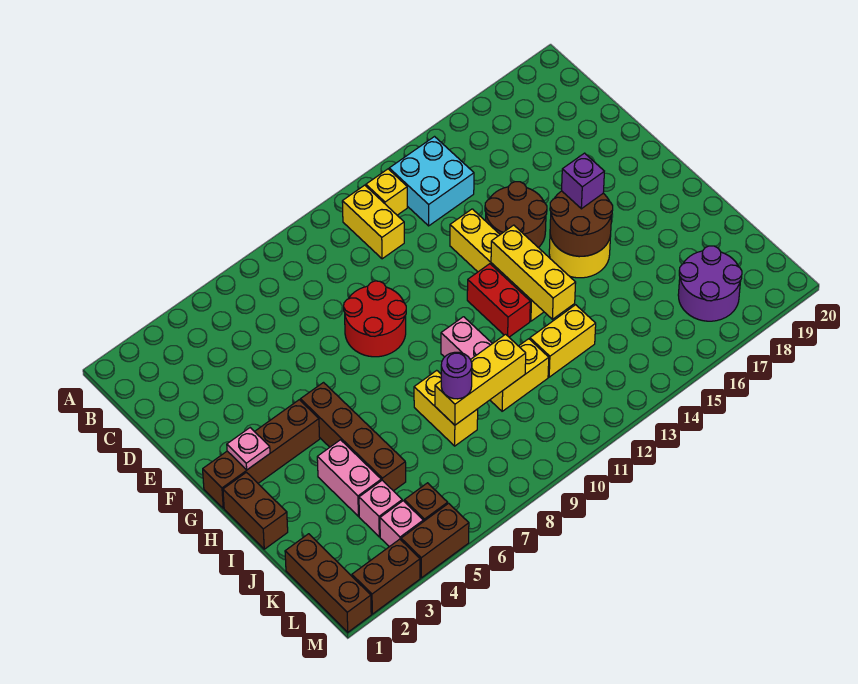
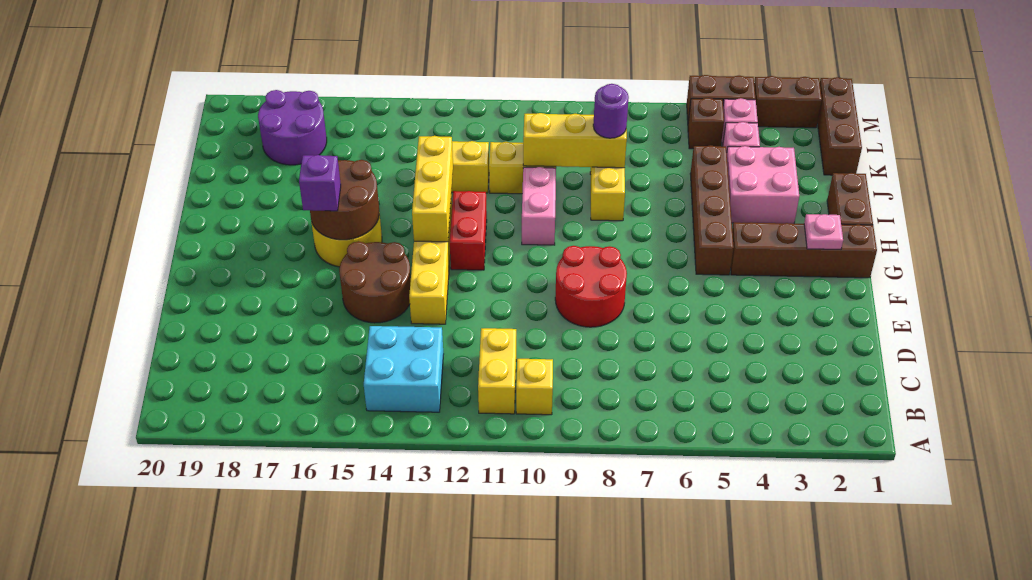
yellow brick B12 level 1 -> yellow brick B10 level 1
pink brick I4:J4 level 1 -> pink brick I3:J4 level 1

